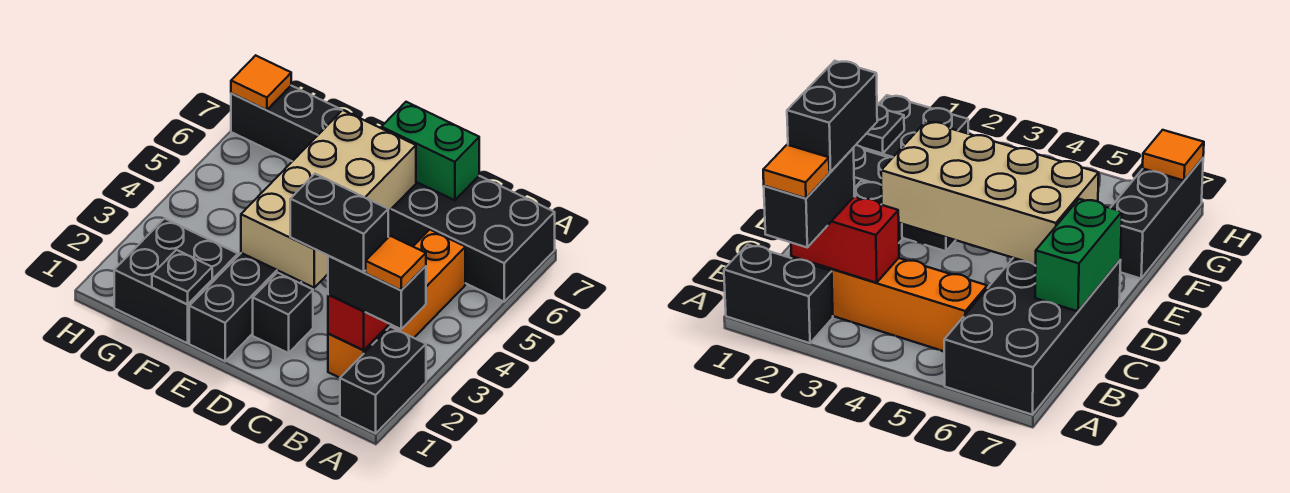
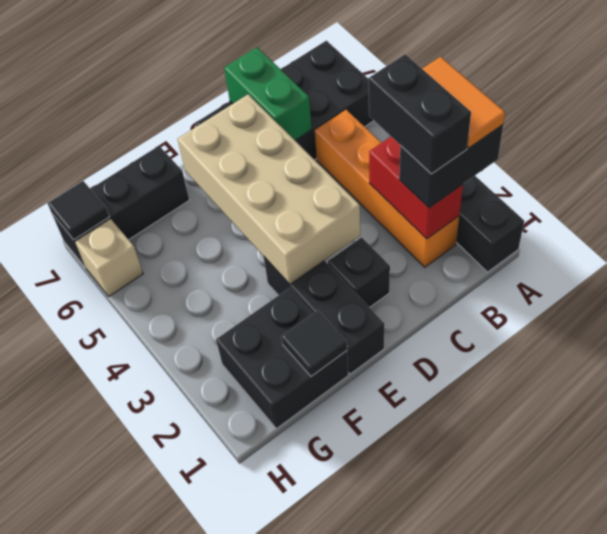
orange tile A2 level 4 -> orange tile A2:A3 level 4
black brick B2:C2 level 4 -> black brick B2:B3 level 4
green brick C7:D7 level 2 -> green brick C6:C7 level 2
black plate F1 level 2 -> black tile F1 level 2
none -> tan brick H6 level 1
orange tile H7 level 2 -> black tile H7 level 2

